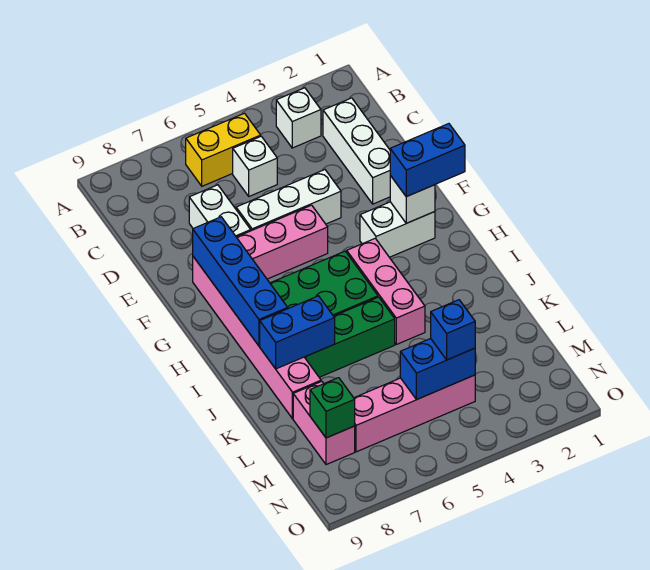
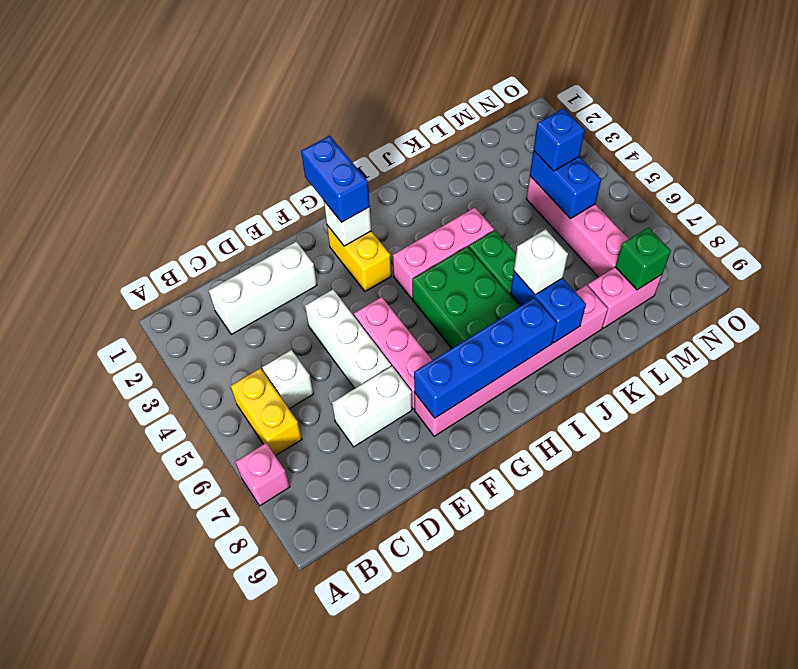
none -> pink brick A7 level 1
white brick B3 level 1 -> white brick J7 level 3
white brick G2:G3 level 1 -> yellow brick G2:G3 level 1

